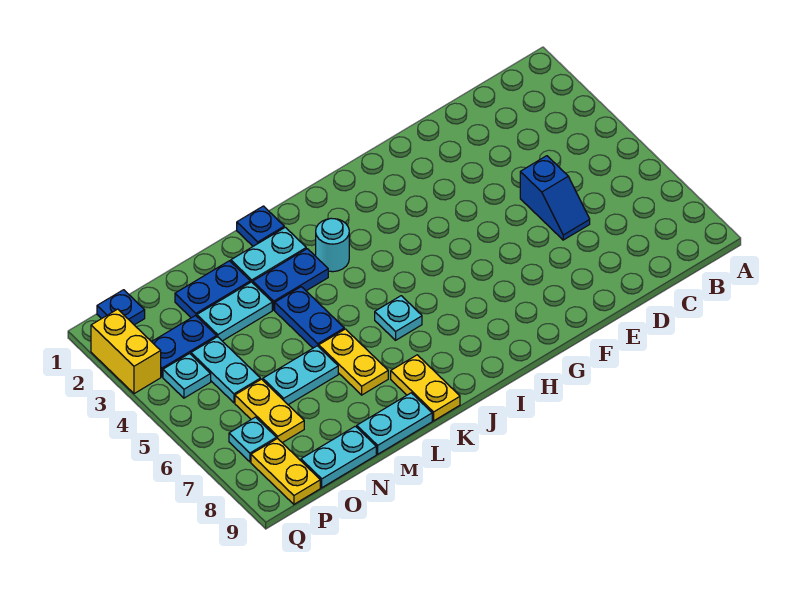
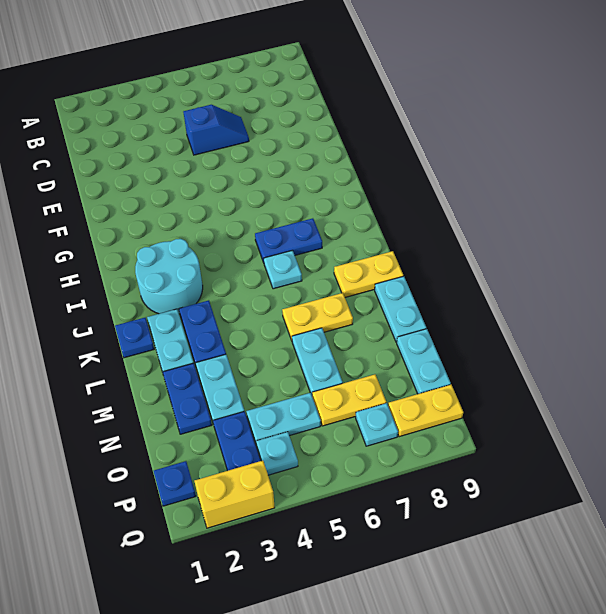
cyan round brick J3 level 1 -> cyan round brick I2:J3 level 1
blue plate L4:L5 level 1 -> blue plate I6:I7 level 1

